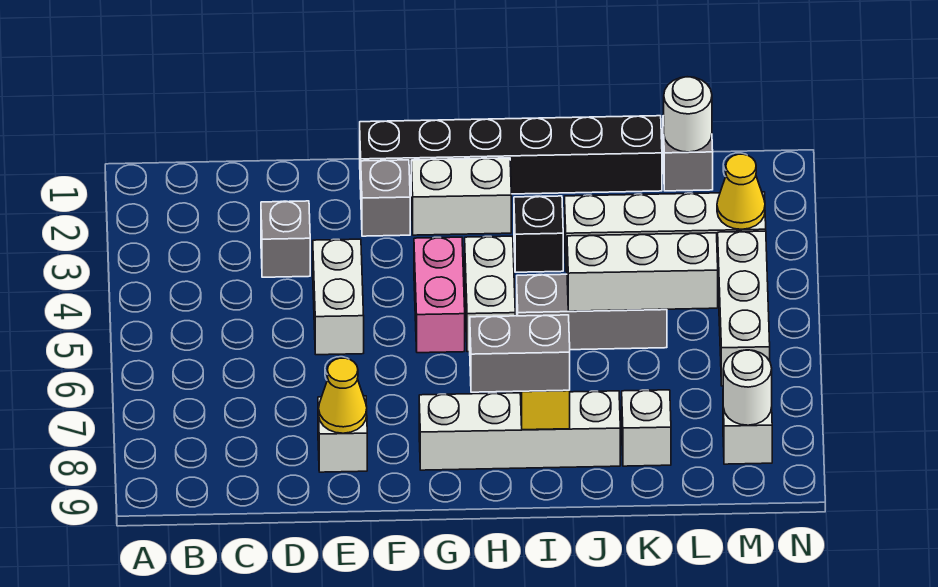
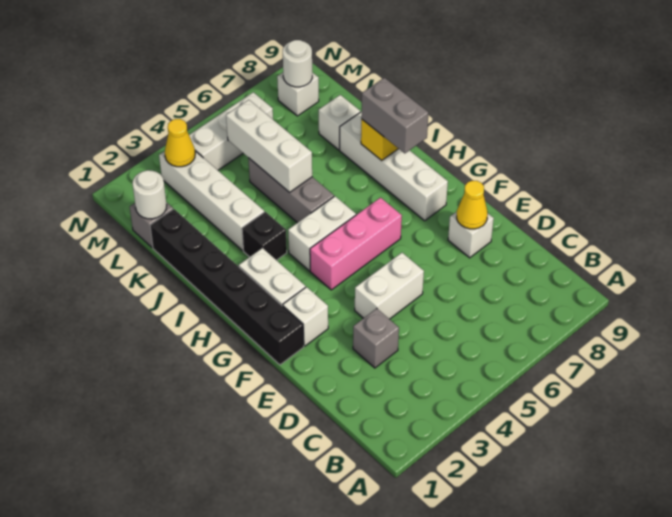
grey brick F2 level 1 -> white brick F2 level 1
pink brick G4:G5 level 1 -> pink brick G4:G6 level 1

